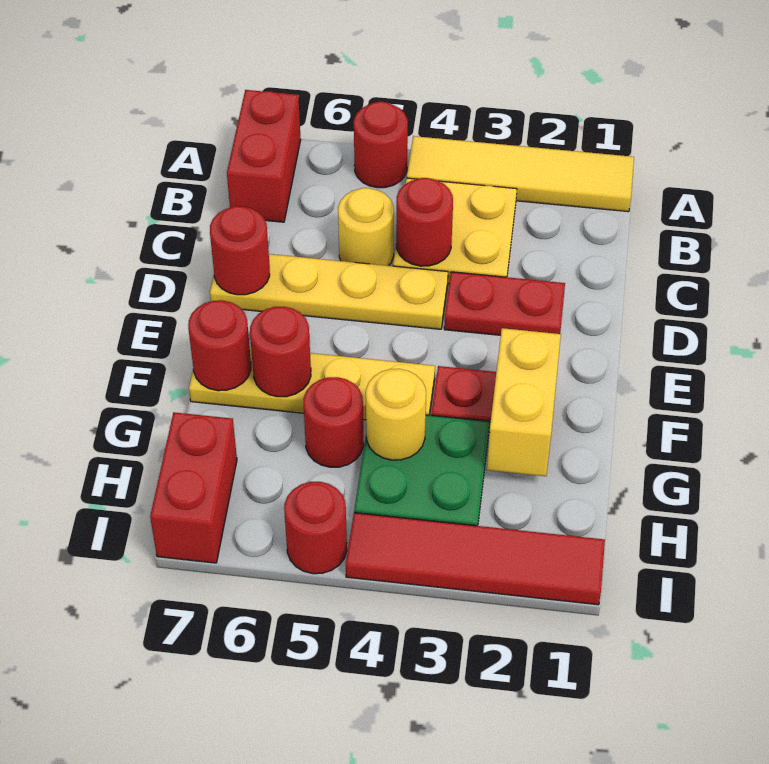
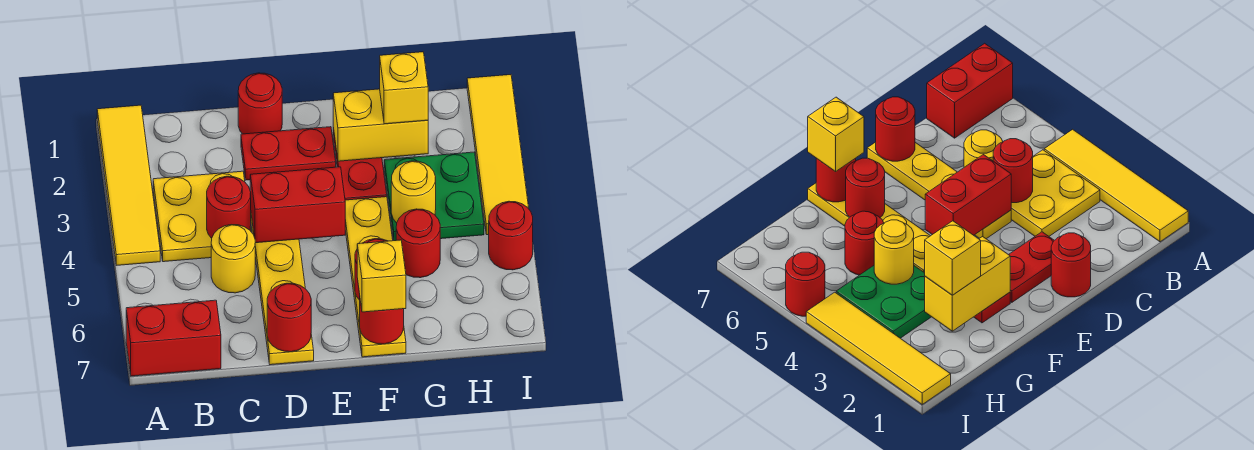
red round brick A5 level 1 -> red round brick D1 level 1
red plate D2:D3 level 1 -> red plate D2:E2 level 1
none -> yellow brick F7 level 3
none -> yellow brick G2 level 3
red brick H7:I7 level 1 -> red brick D4:E4 level 2
red tile I1:I4 level 1 -> yellow tile I1:I4 level 1

